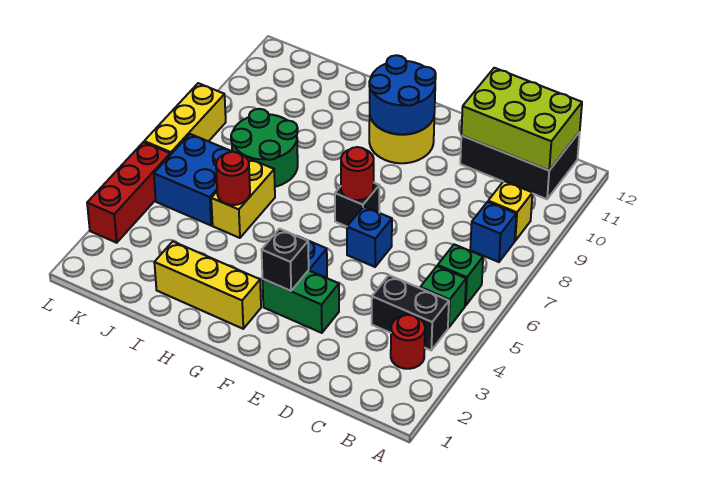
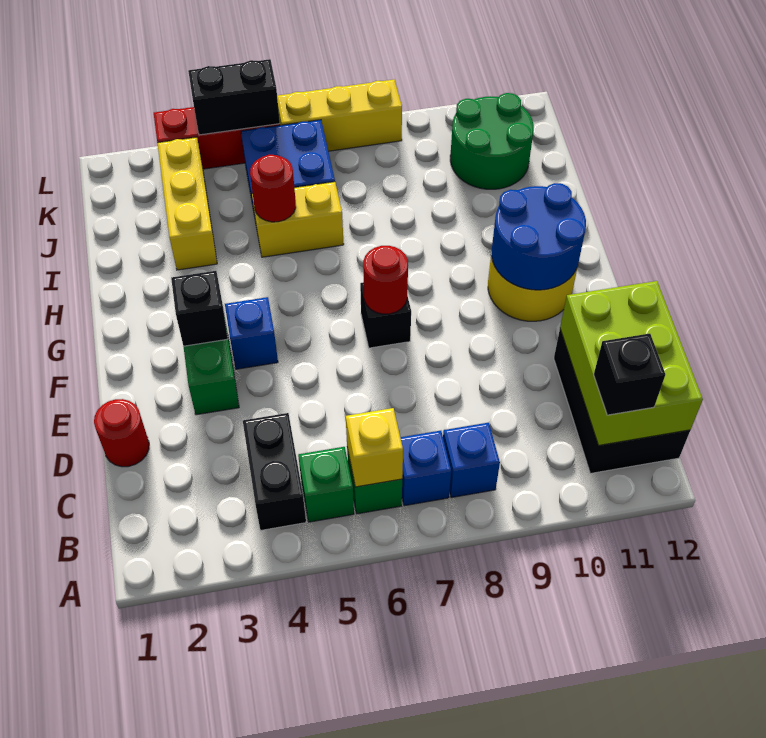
red round brick B3 level 1 -> red round brick D1 level 1
yellow brick B9 level 1 -> yellow brick B6 level 2
none -> black brick B11 level 3
blue brick E6 level 1 -> blue brick B7 level 1
yellow brick G2:I2 level 1 -> yellow brick I3:K3 level 1
green round brick I7:J8 level 1 -> green round brick J10:K11 level 1
none -> black brick L4:L5 level 2

